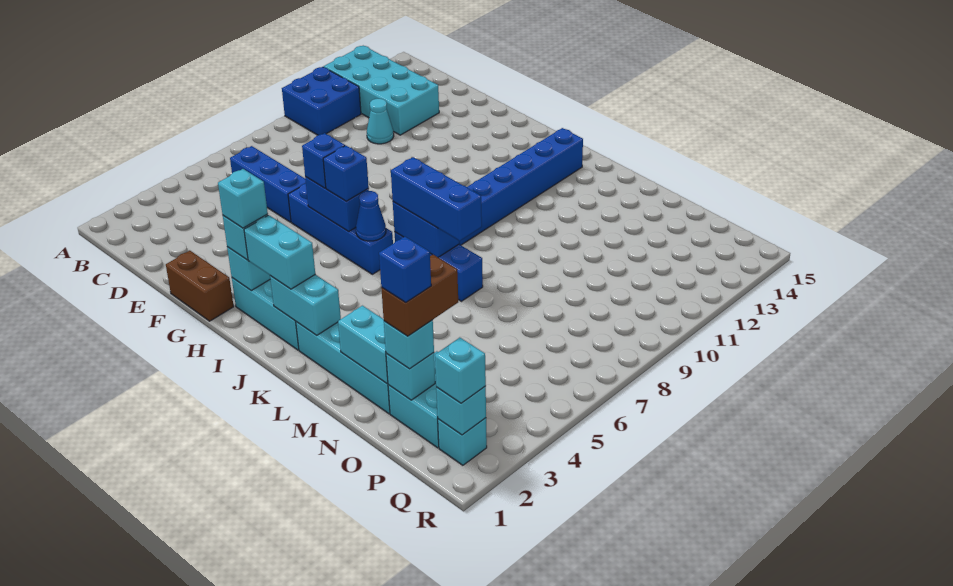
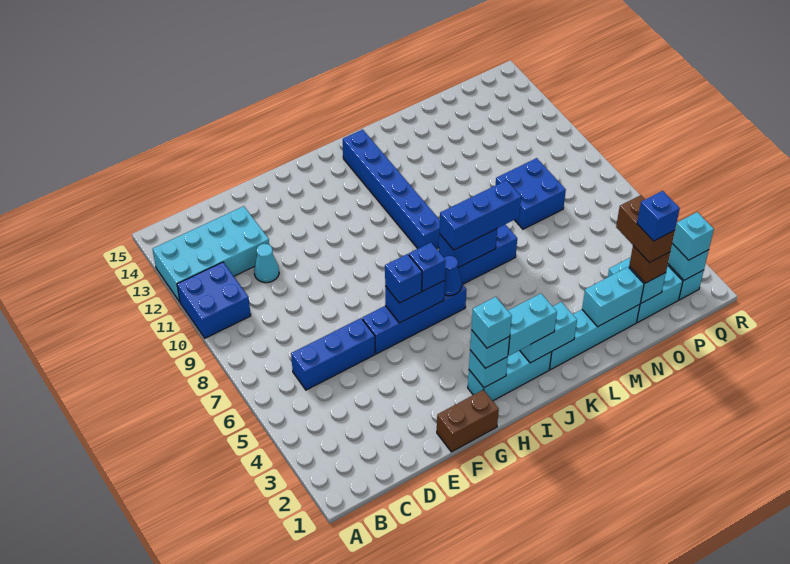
none -> blue brick N8:O9 level 1
cyan brick O2 level 3 -> brown brick O2 level 3

